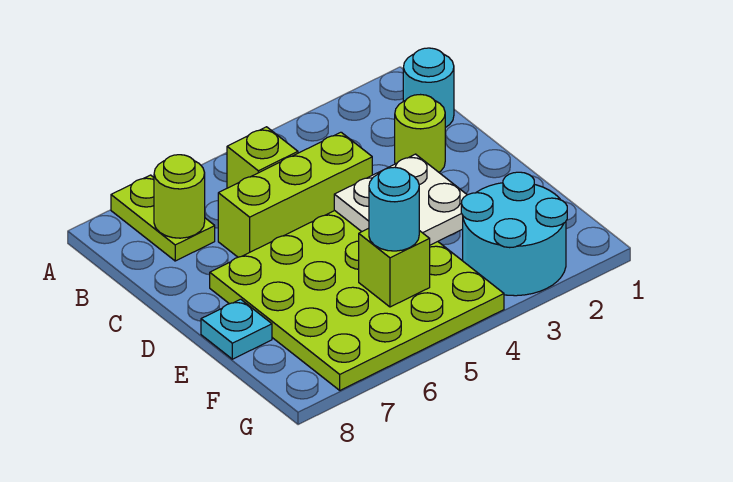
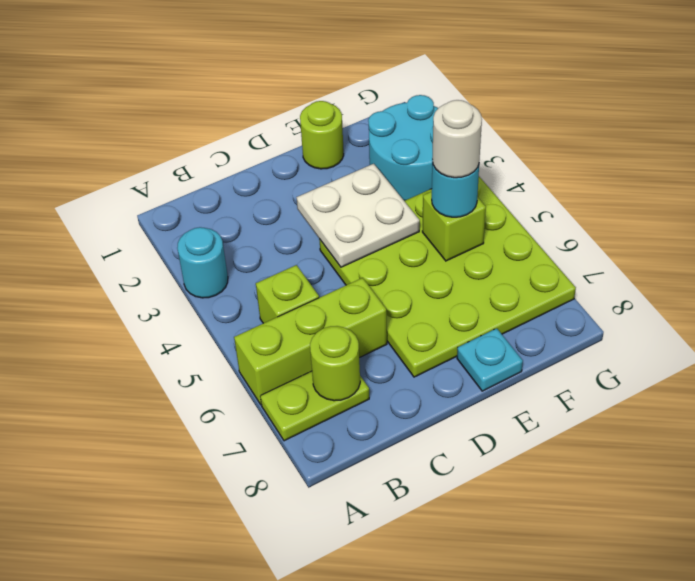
cyan round brick B1 level 1 -> cyan round brick A3 level 1
lime round brick C2 level 1 -> lime round brick E1 level 1
lime brick C4:C6 level 1 -> lime brick A6:C6 level 1
none -> white round brick F5 level 4

